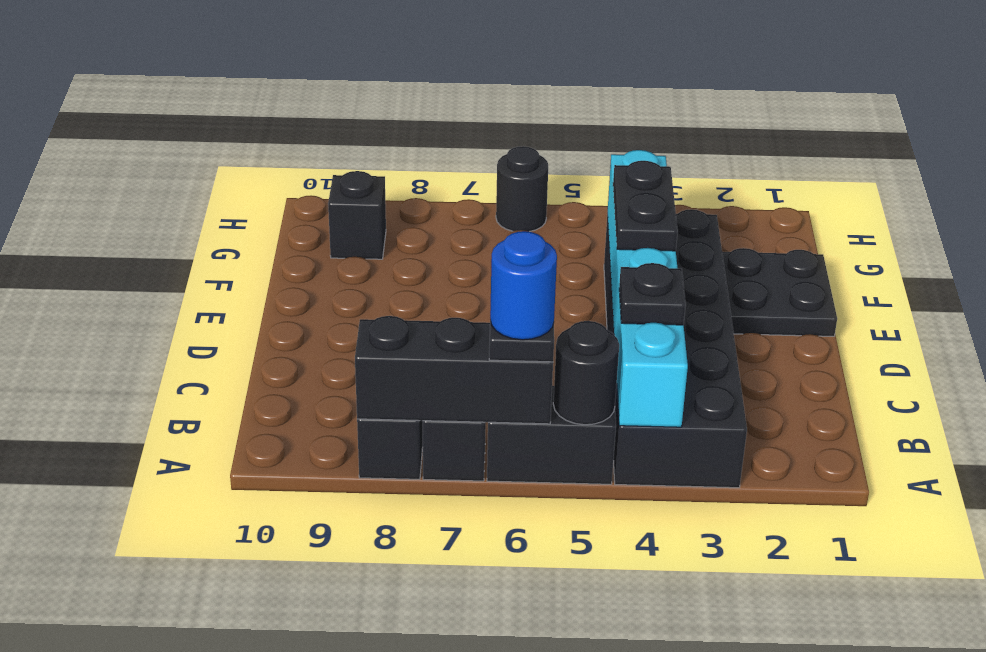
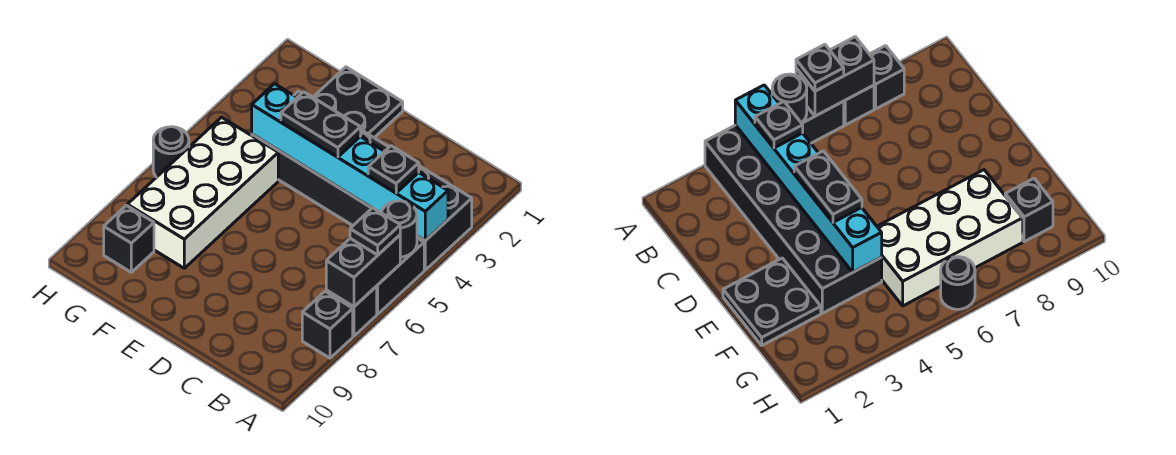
black brick A6:A8 level 2 -> black brick A6:A7 level 2
blue round brick A6 level 4 -> none
none -> white brick F5:G8 level 1

